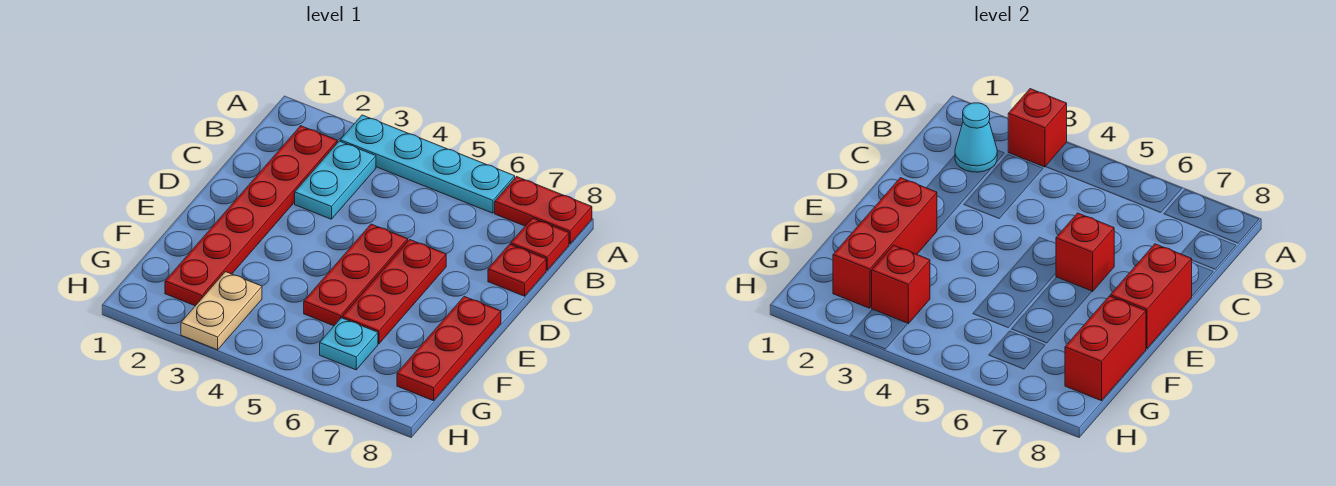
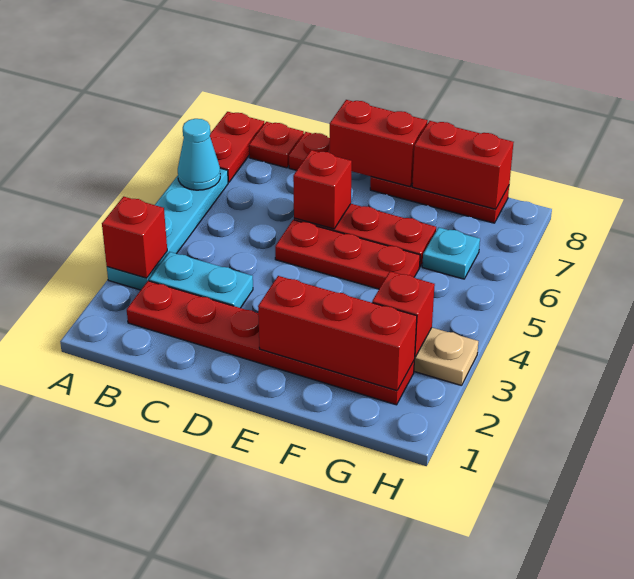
cyan cone B2 level 2 -> cyan cone A6 level 2

